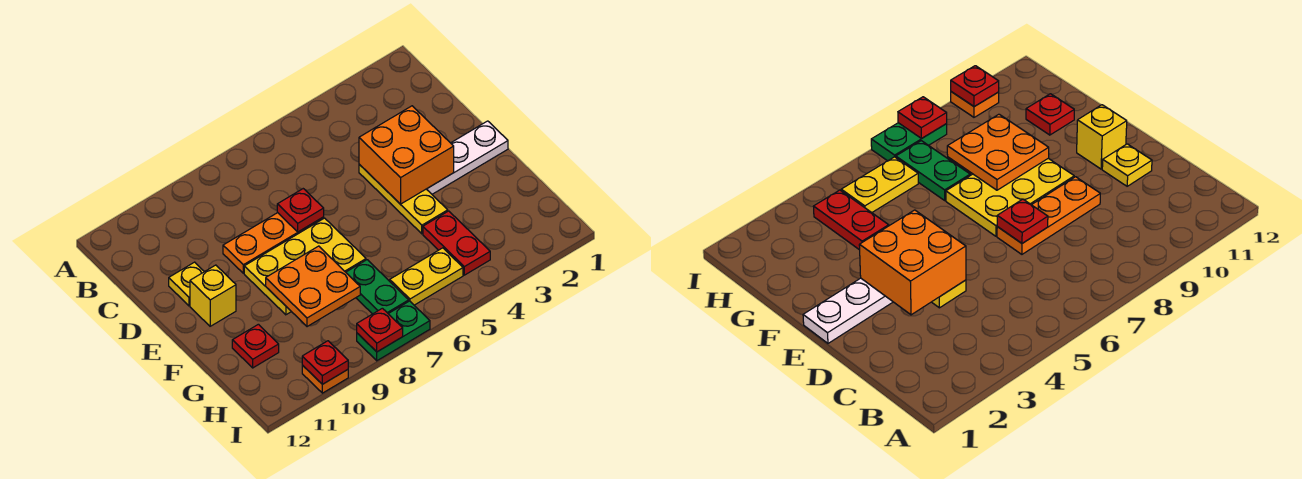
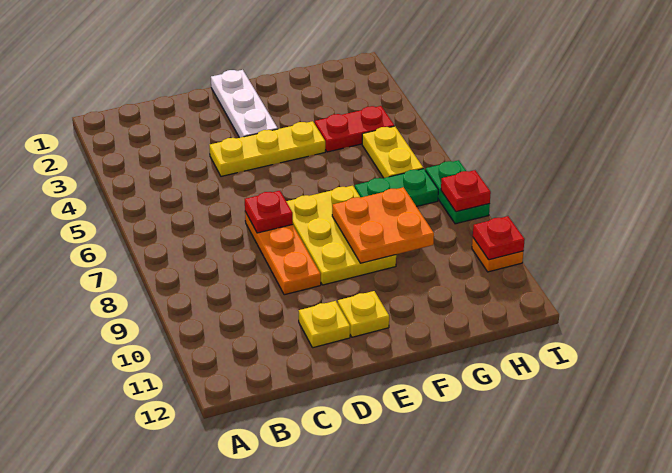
orange brick D3:E4 level 2 -> none
yellow brick E11 level 1 -> yellow plate E11 level 1
red plate G11 level 1 -> none

